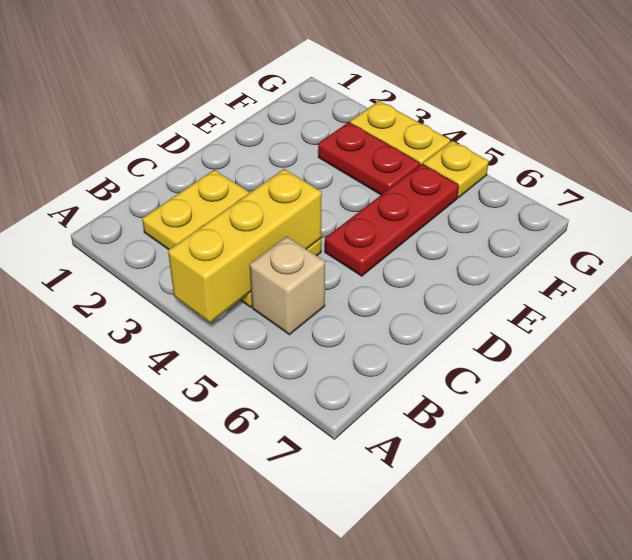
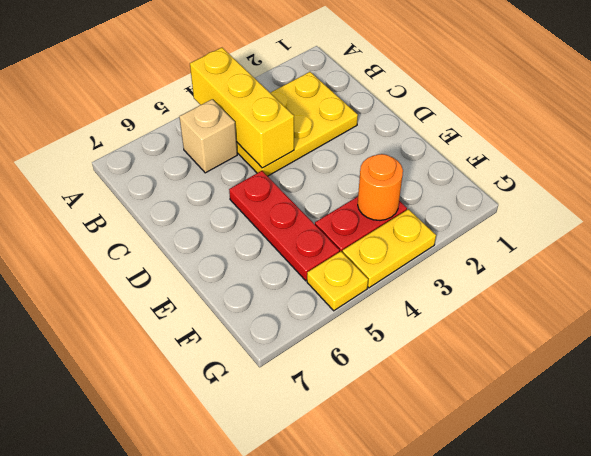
none -> orange round brick F3 level 2

